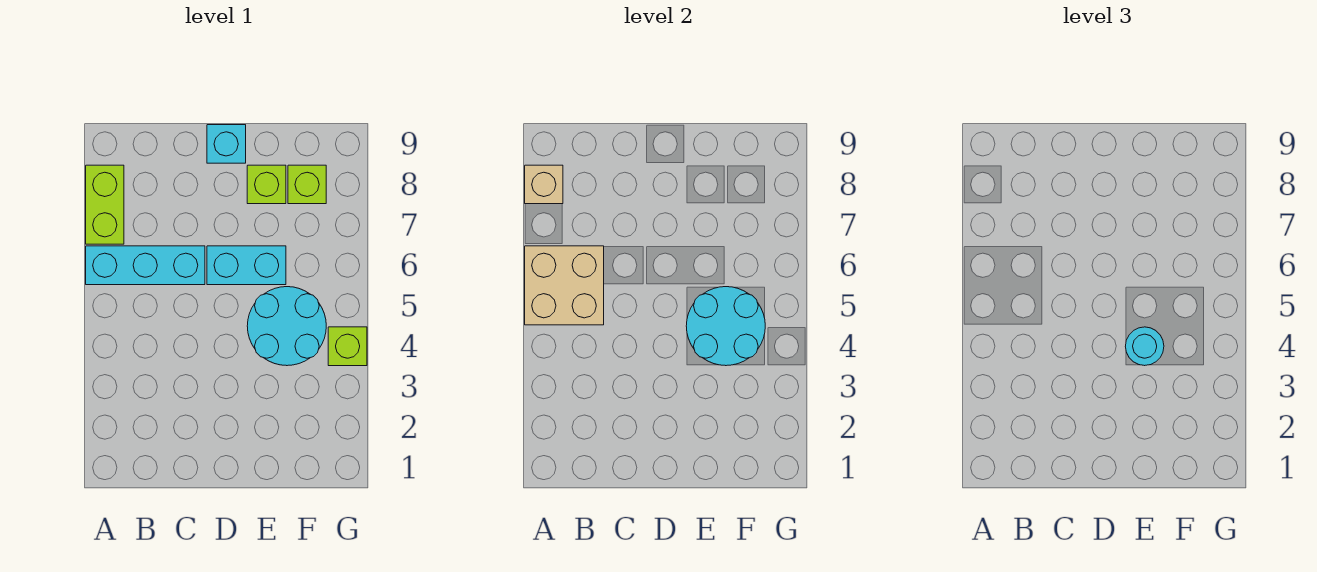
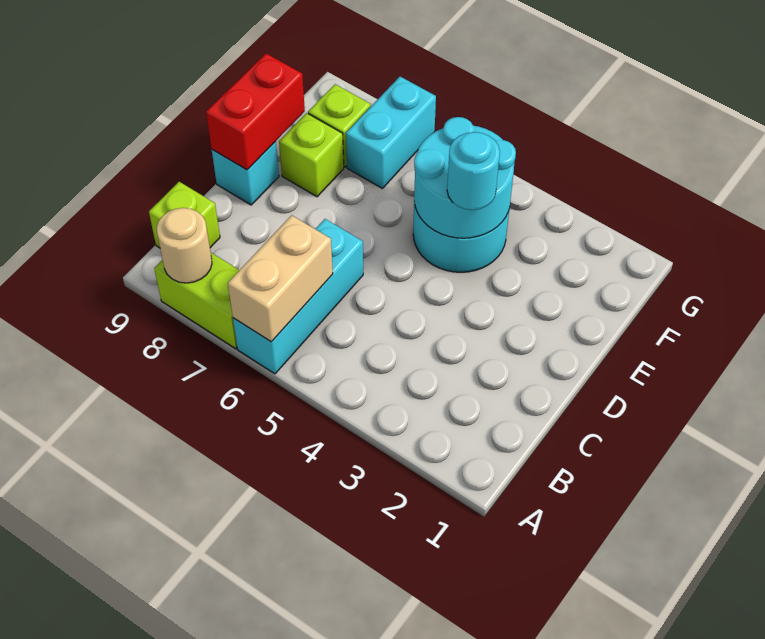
tan brick A5:B6 level 2 -> tan brick A6:B6 level 2
tan brick A8 level 2 -> tan round brick A8 level 2
cyan brick D6:E6 level 1 -> cyan brick F7:G7 level 1
none -> red brick D9:E9 level 2
lime brick G4 level 1 -> lime brick B9 level 1

